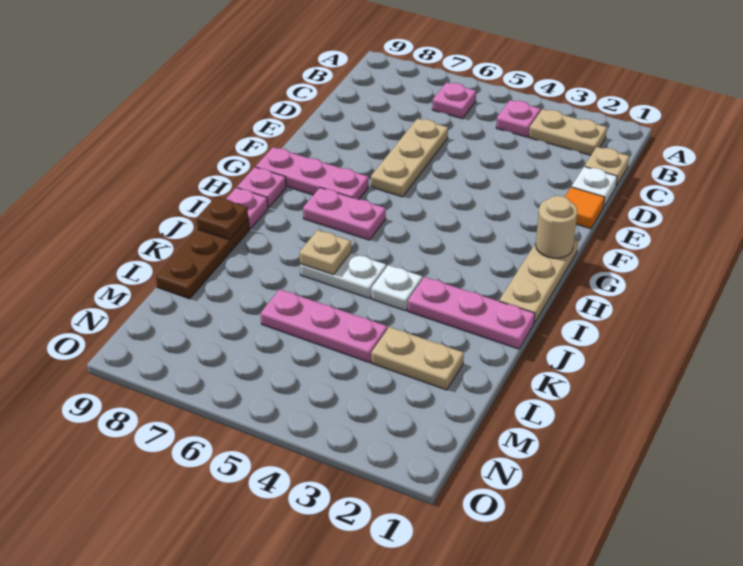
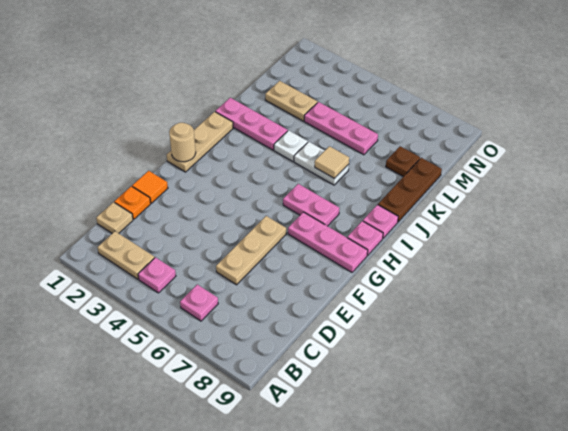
white plate D1 level 1 -> orange plate D1 level 1
tan plate J6 level 2 -> tan tile J6 level 2
brown plate J9 level 2 -> brown plate L8 level 1

